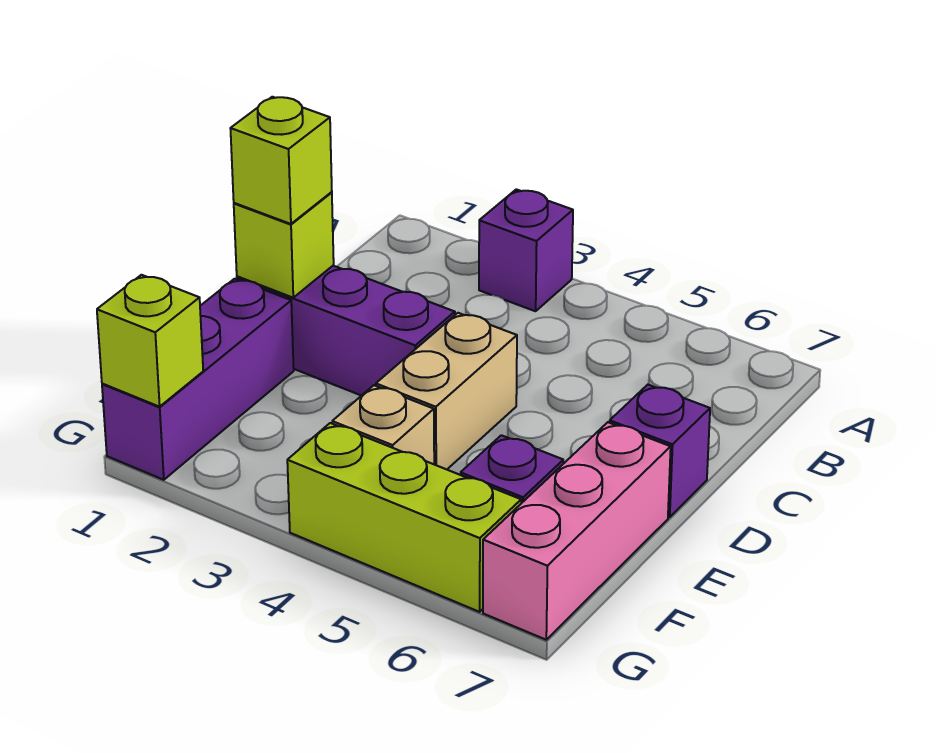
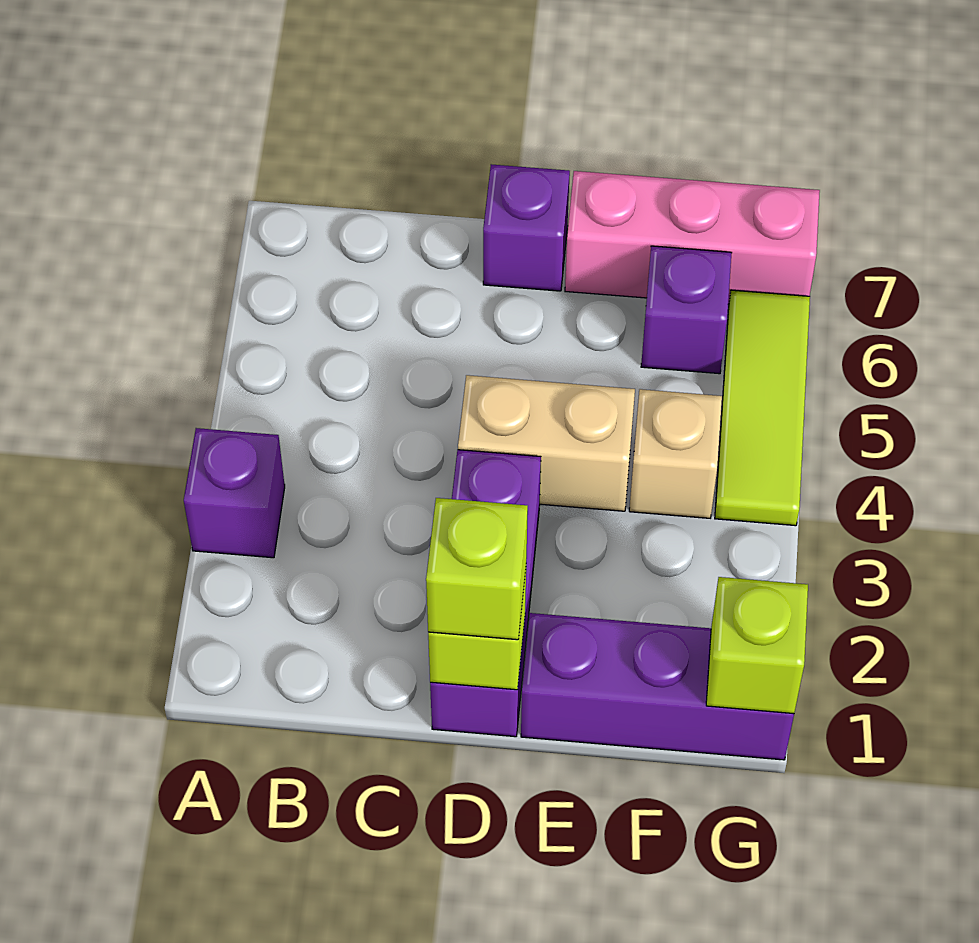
lime brick G4:G6 level 1 -> lime tile G4:G6 level 1

